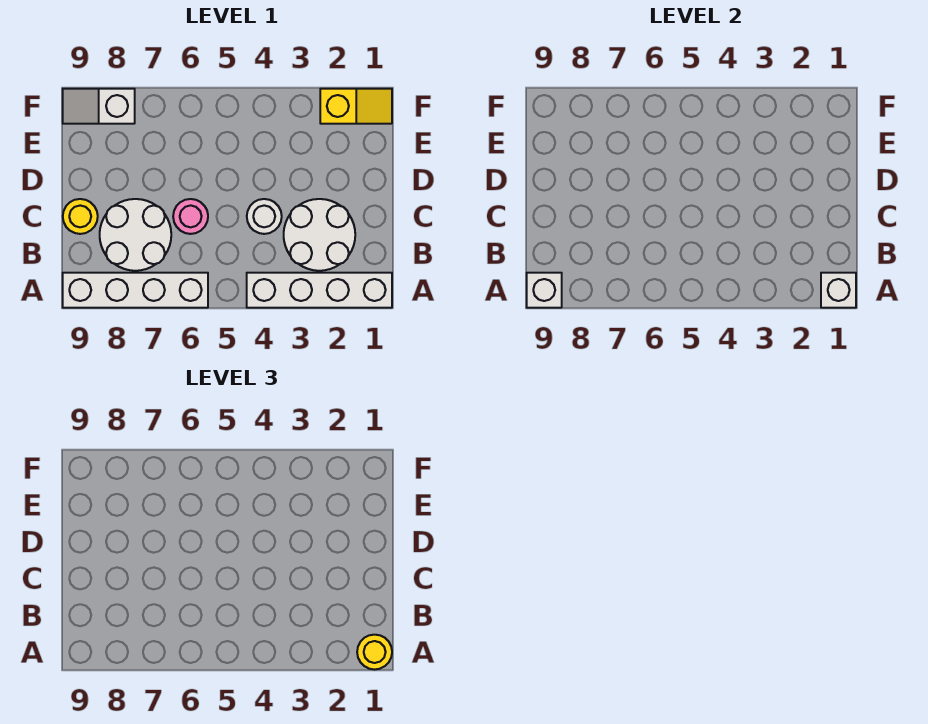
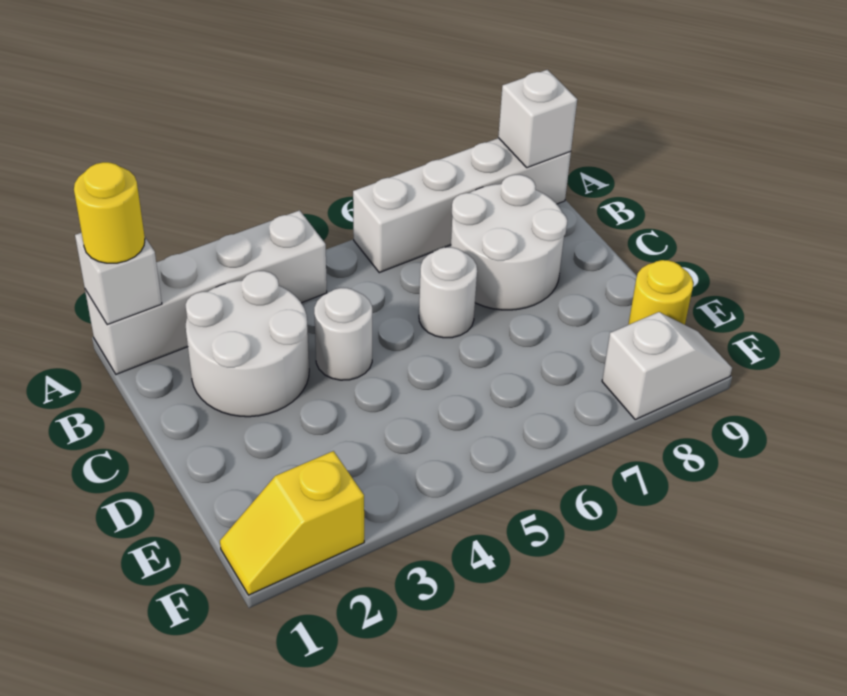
pink round brick C6 level 1 -> white round brick C6 level 1
yellow round brick C9 level 1 -> yellow round brick E9 level 1

